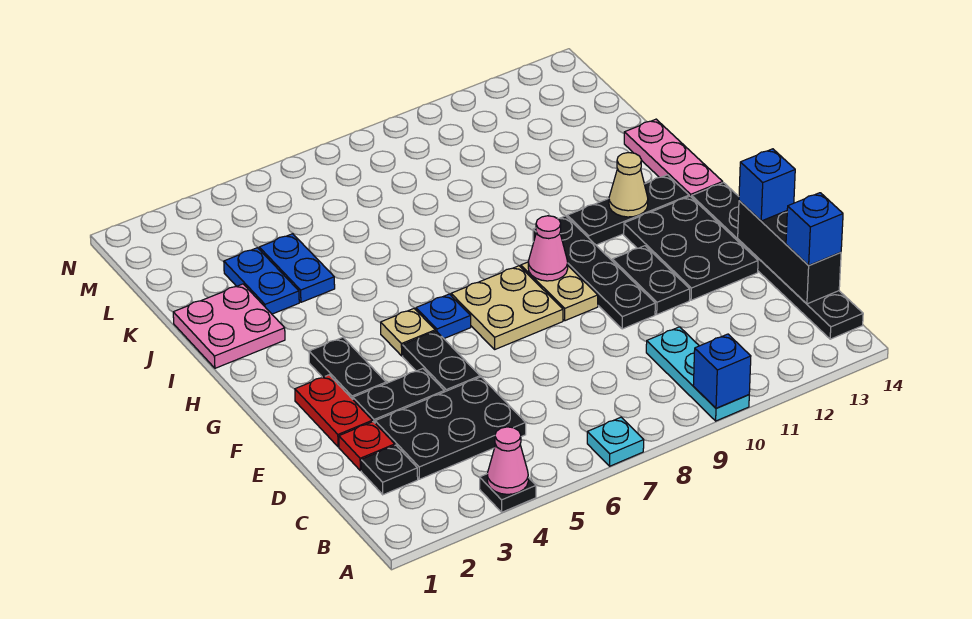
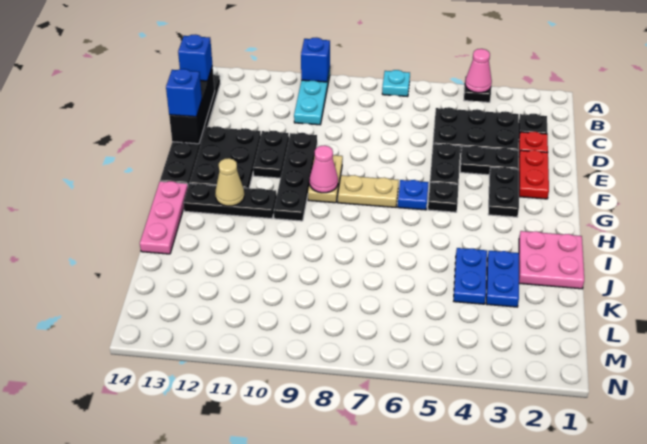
tan plate F7:G8 level 1 -> tan plate G7:G8 level 1
tan plate G5 level 1 -> black plate G5 level 1

